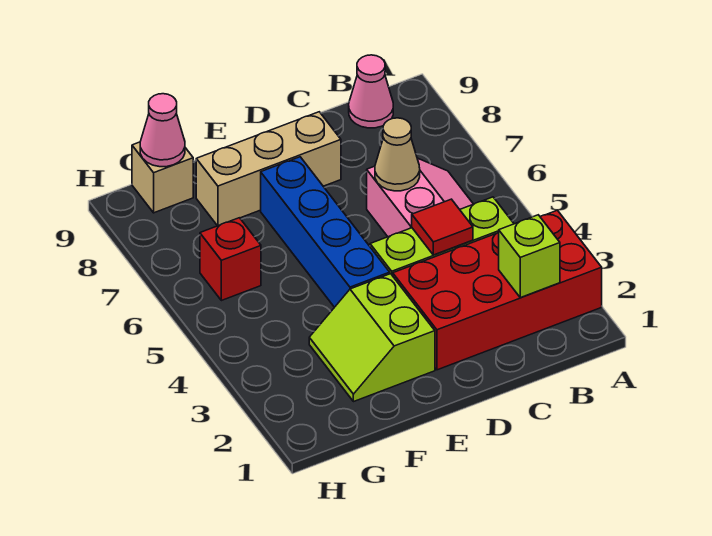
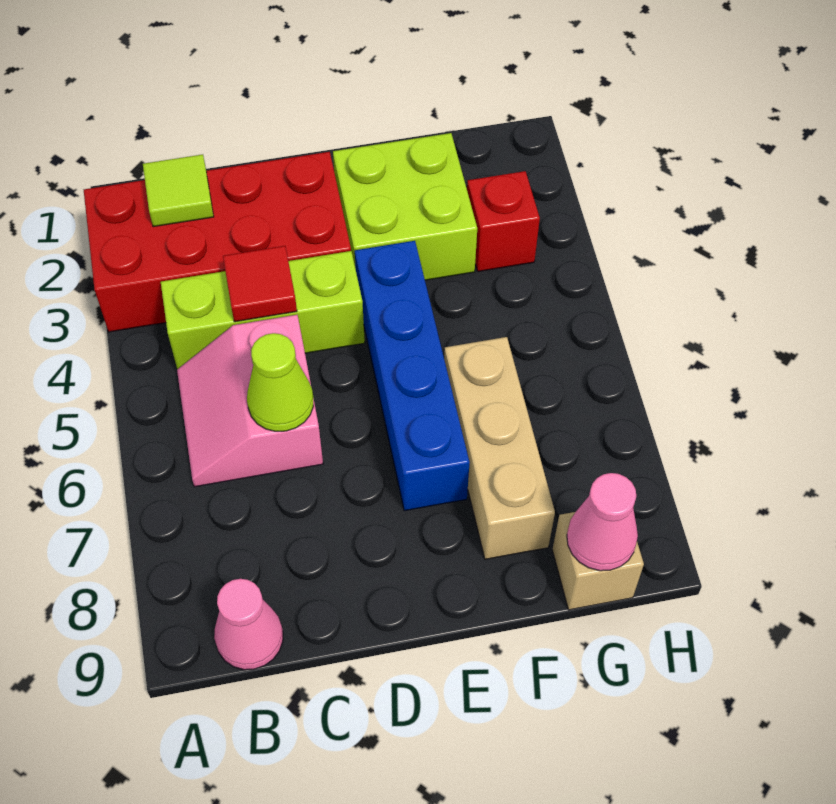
lime brick B2 level 2 -> lime tile B2 level 2
tan cone C6 level 2 -> lime cone C6 level 2
tan brick D8:F8 level 1 -> tan brick F6:F8 level 1
lime slope E2:F3 level 1 top E -> lime brick E2:F3 level 1
red brick G6 level 1 -> red brick G3 level 1

